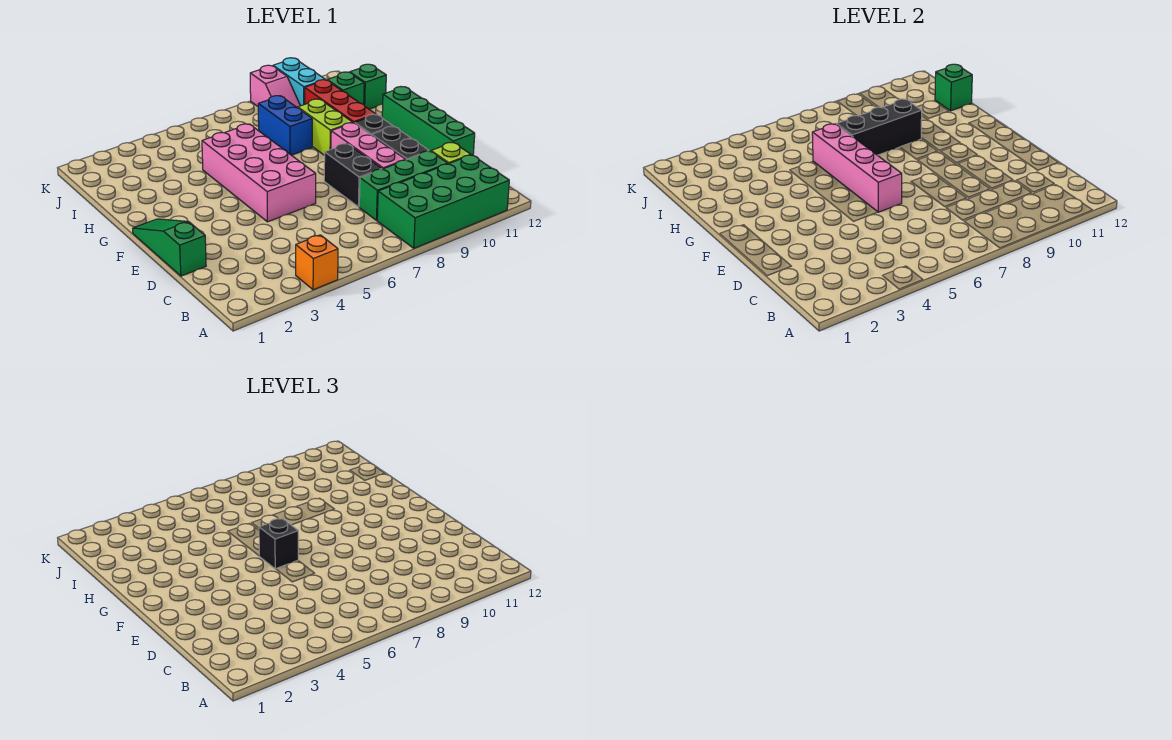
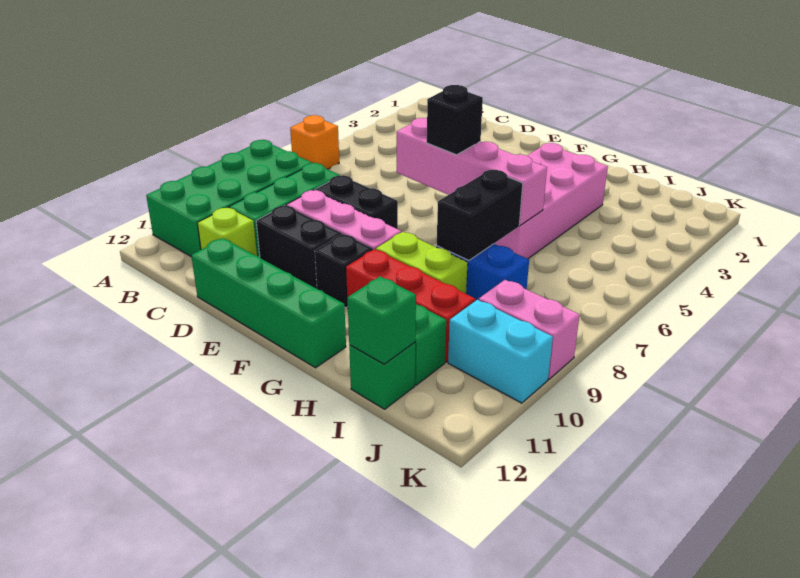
orange brick A4 level 1 -> orange brick A6 level 1
green slope D1:F1 level 1 top D -> none
pink brick E5:H6 level 1 -> pink brick G3:H6 level 1
black brick H7:H9 level 2 -> black brick H7:H8 level 2
pink slope J9:K9 level 1 top K -> pink brick J9:K9 level 1

